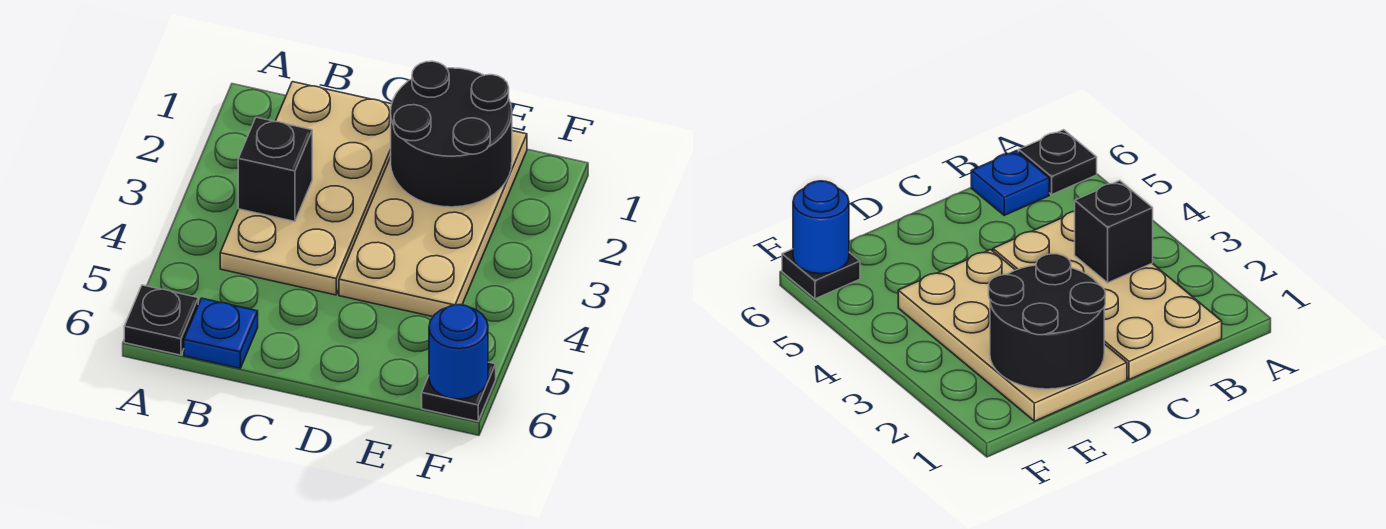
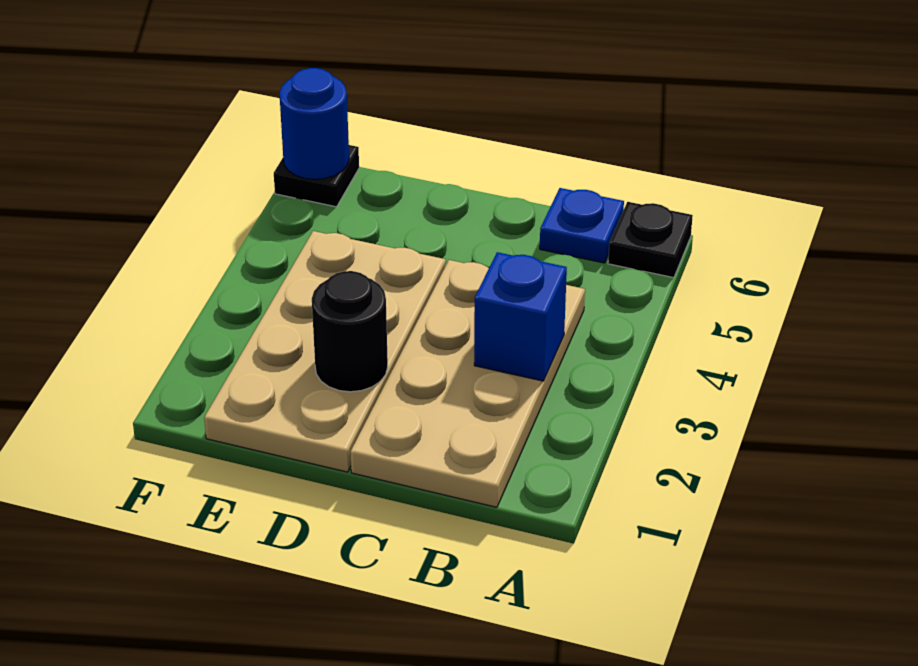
black brick B3 level 2 -> blue brick B3 level 2
black round brick D1:E2 level 2 -> black round brick D2 level 2

